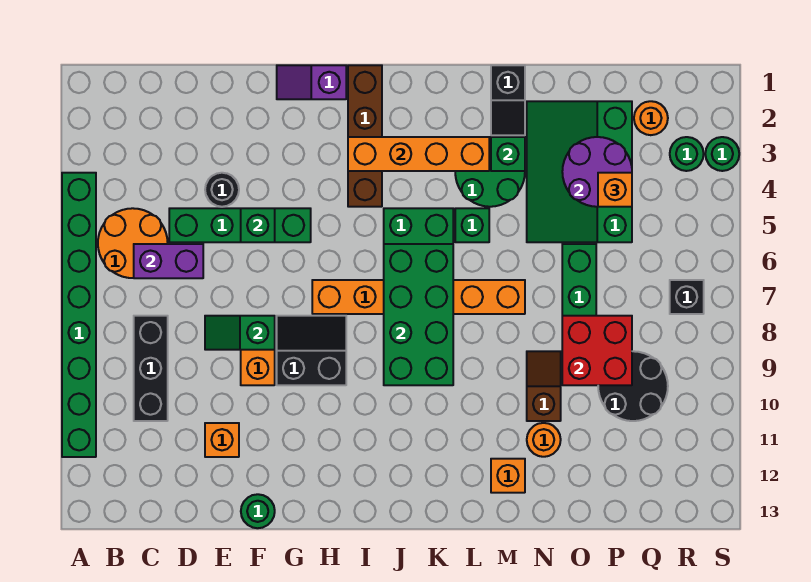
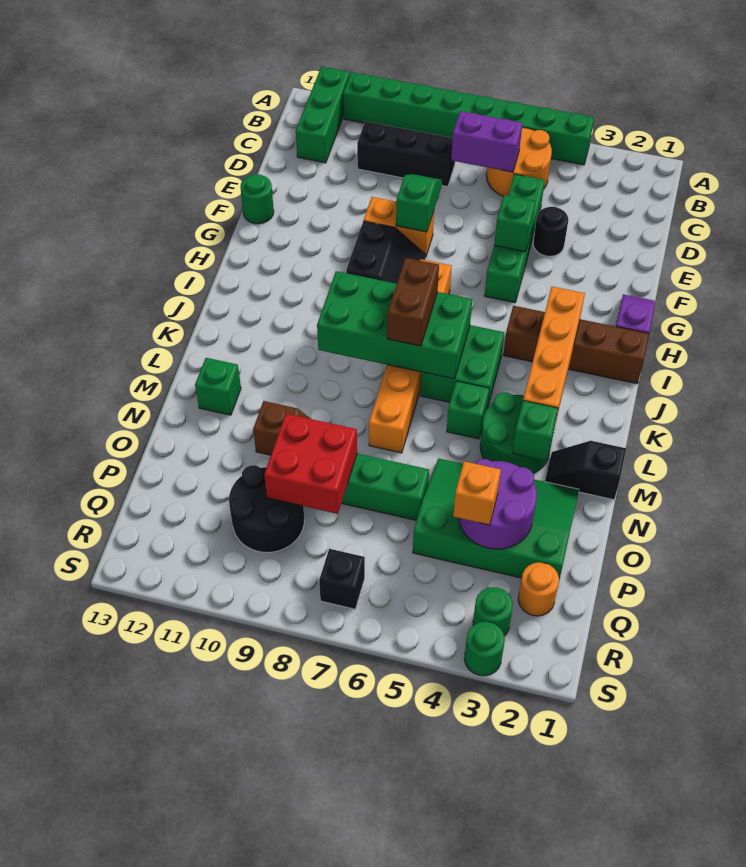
none -> green brick A12:C12 level 1
purple brick C6:D6 level 2 -> purple brick C6:C7 level 2
orange brick E11 level 1 -> none
none -> brown brick J7:K7 level 3
orange brick M12 level 1 -> green brick M12 level 1
orange round brick N11 level 1 -> none

